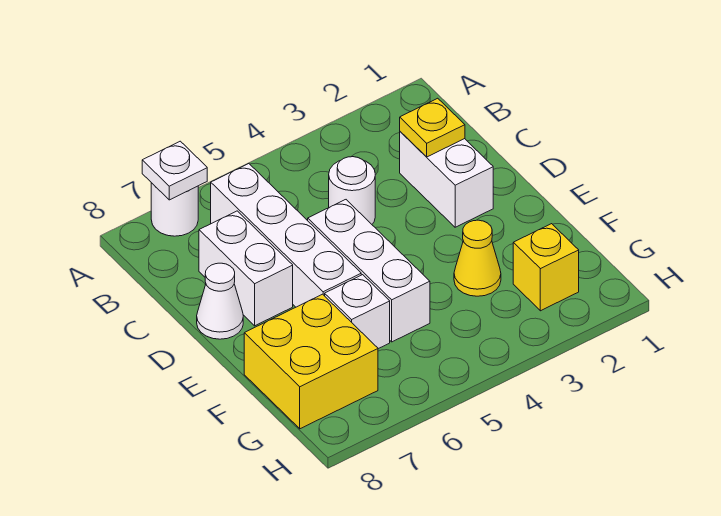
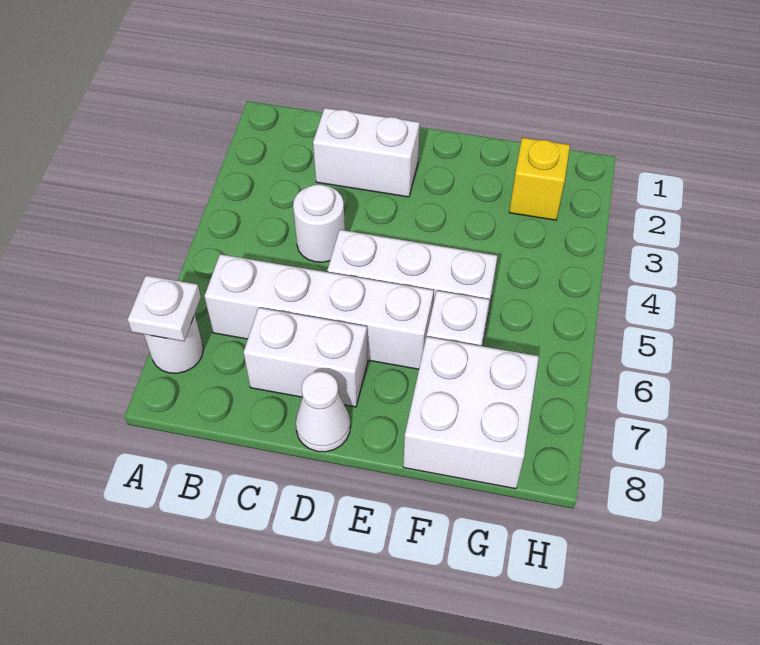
yellow plate C2 level 2 -> none
yellow cone F3 level 1 -> none
yellow brick F7:G8 level 1 -> white brick F7:G8 level 1

